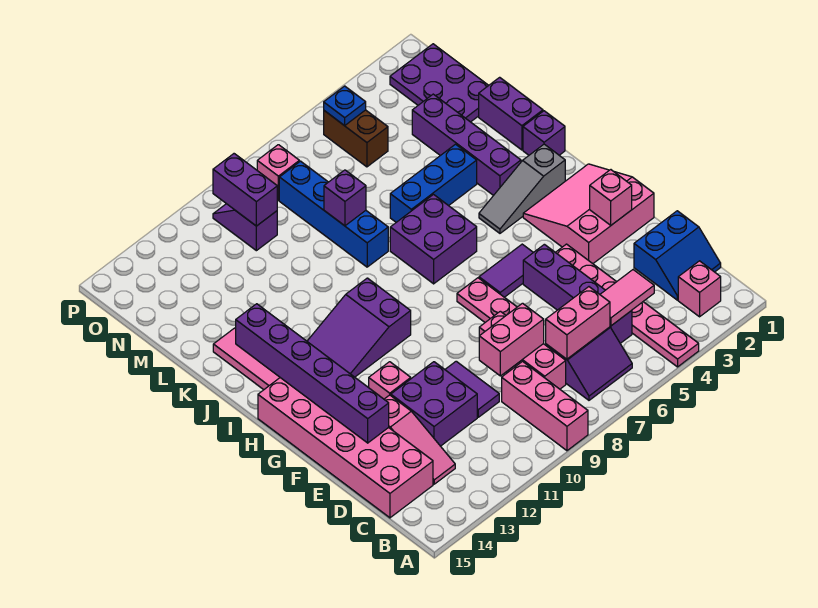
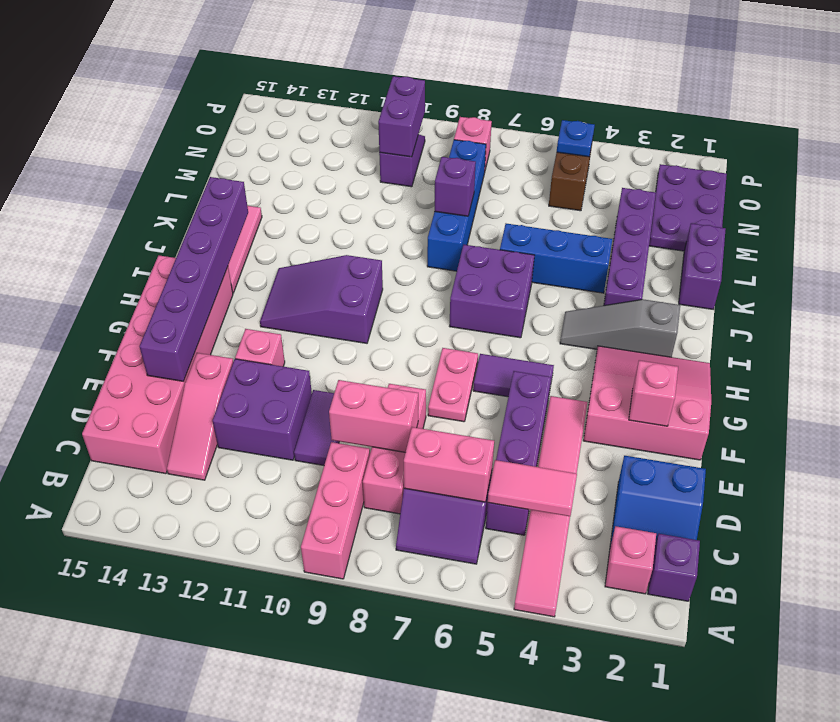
pink plate A4:F4 level 1 -> pink tile A4:F4 level 1
purple brick J1 level 1 -> purple brick B1 level 1

